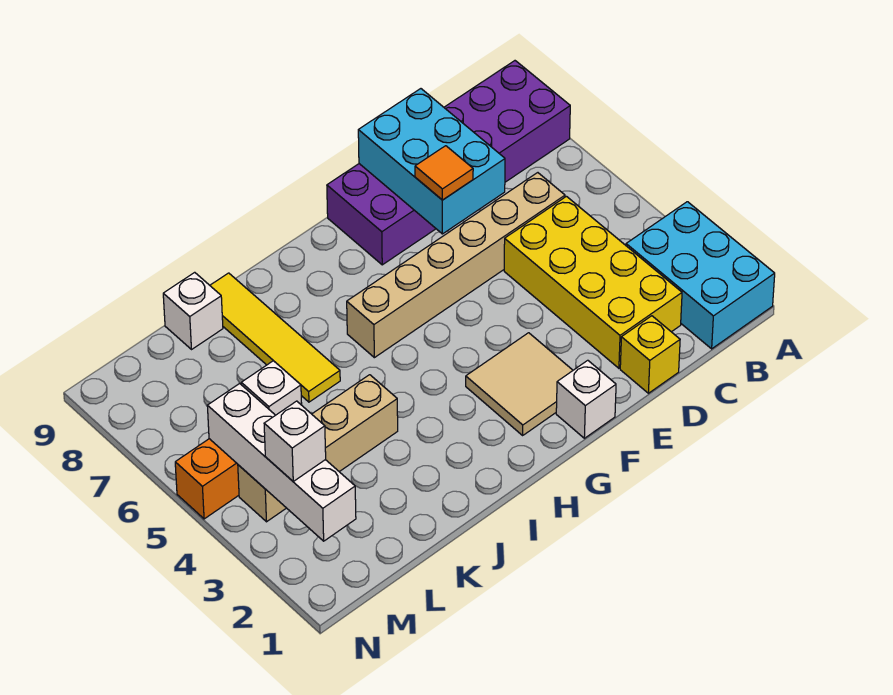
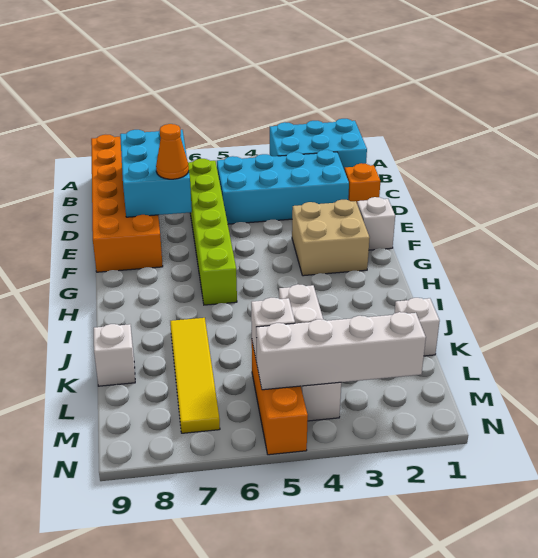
purple brick A8:F9 level 1 -> orange brick A8:F9 level 1
yellow brick C2:D5 level 1 -> cyan brick C2:D5 level 1
tan brick C6:H6 level 1 -> lime brick C6:H6 level 1
yellow brick D1 level 1 -> orange brick D1 level 1
cyan brick D7:E9 level 2 -> cyan brick C7:E8 level 2
orange tile E7 level 3 -> orange cone E7 level 3
tan tile F2:G3 level 1 -> tan brick F2:G3 level 1
tan brick J4:M4 level 1 -> white brick J4:M4 level 1
yellow tile J6:J9 level 1 -> yellow tile J7:M7 level 1
white brick M3 level 3 -> white brick K1 level 1

